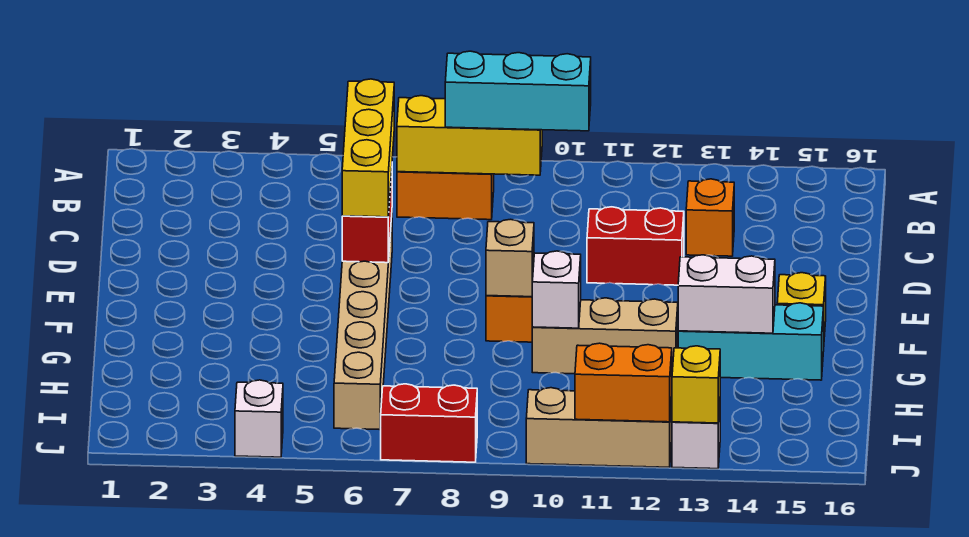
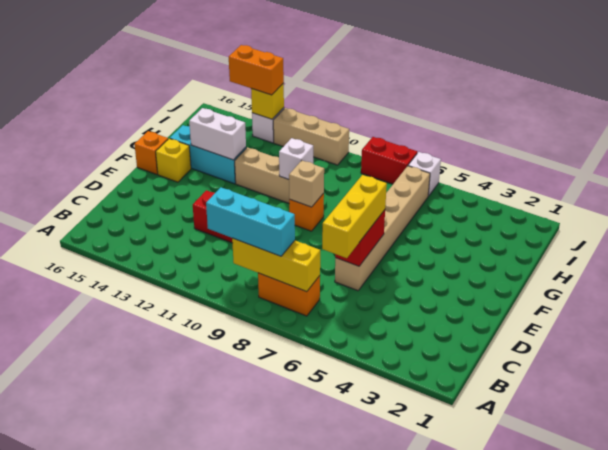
orange brick C13 level 1 -> orange brick F16 level 1
white brick J4 level 1 -> white brick J6 level 1
orange brick J11:J12 level 2 -> orange brick J13:J14 level 3

